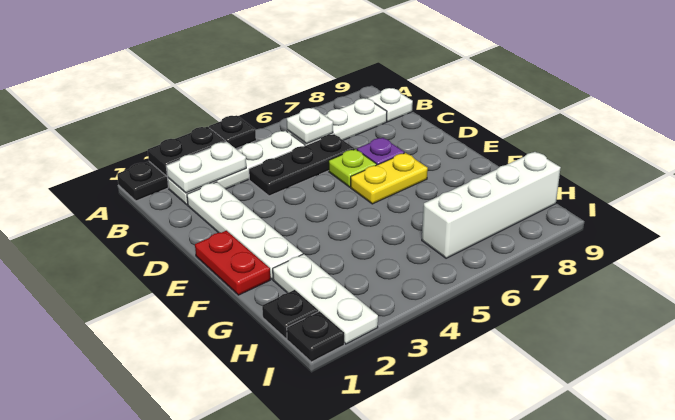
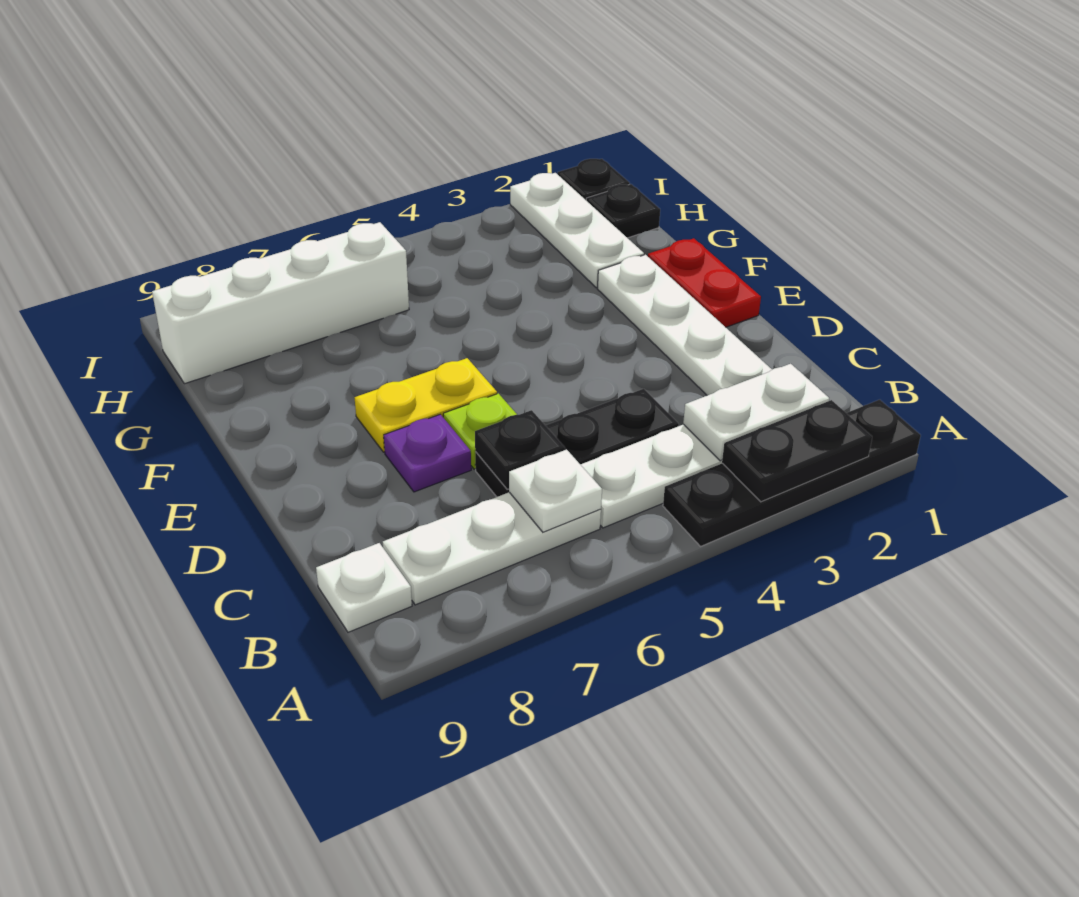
black plate A4 level 2 -> black plate C6 level 2

